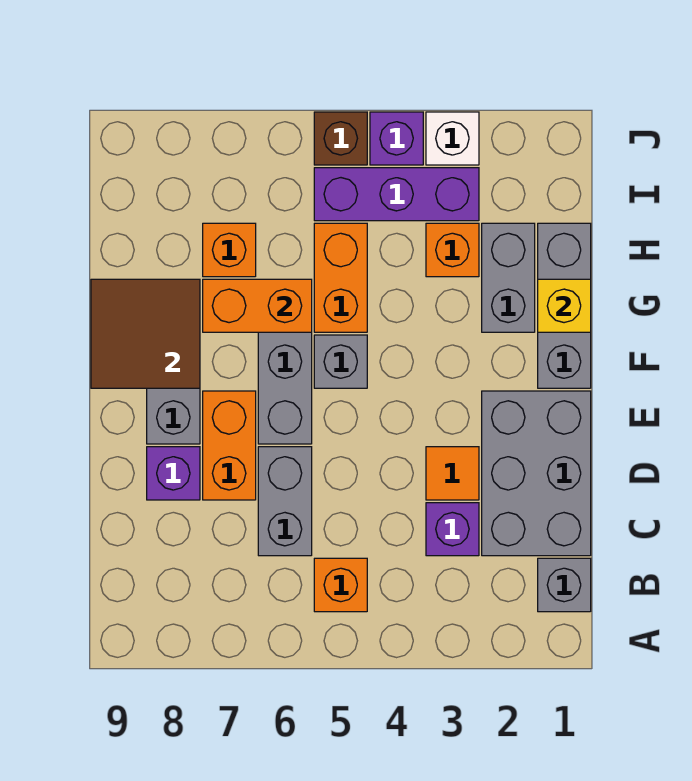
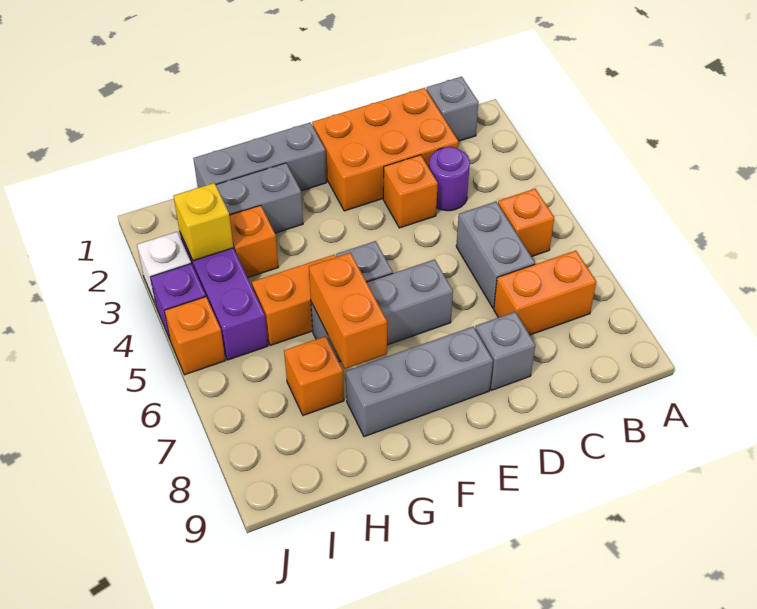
grey brick C1:E2 level 1 -> orange brick C1:E2 level 1
purple brick C3 level 1 -> purple round brick C3 level 1
grey brick C6:D6 level 1 -> grey brick C5:C6 level 1
orange tile D3 level 1 -> orange brick D3 level 1
orange brick D7:E7 level 1 -> orange brick B7:C7 level 1
purple brick D8 level 1 -> grey brick D8 level 1
brown tile F8:G9 level 2 -> none
yellow brick G1 level 2 -> yellow brick I3 level 2
brown brick J5 level 1 -> orange brick J5 level 1

